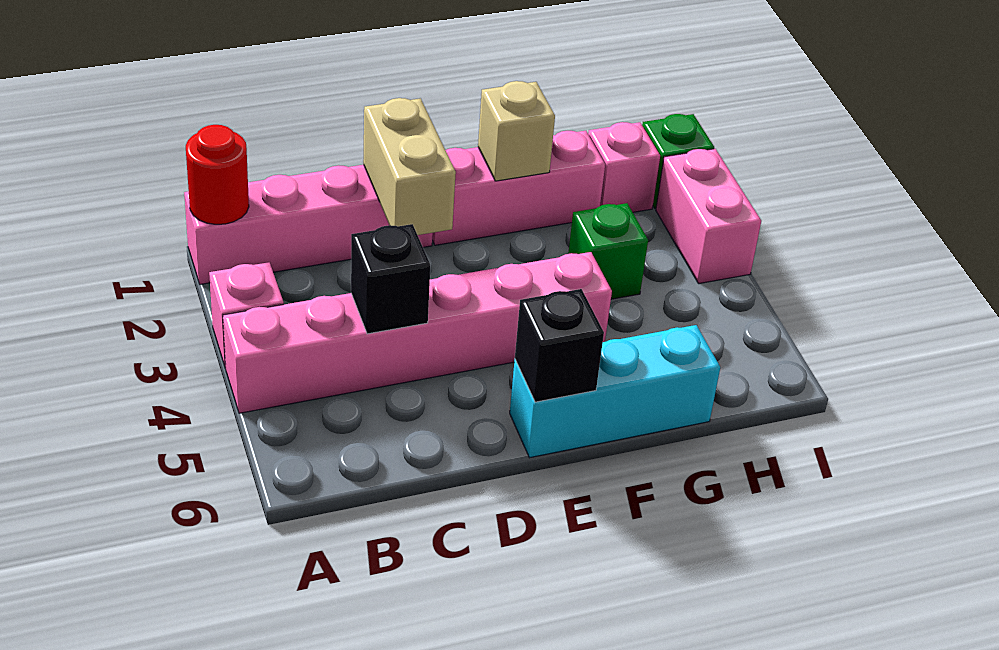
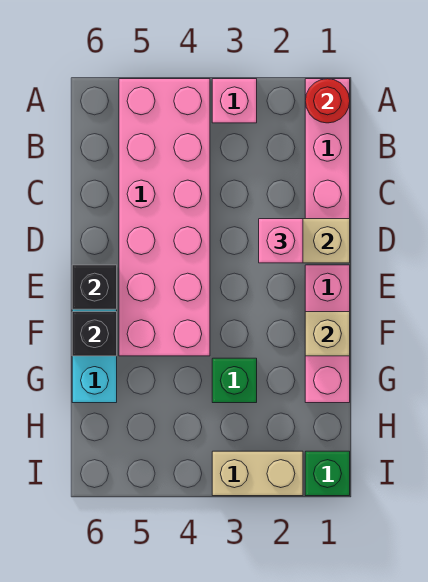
pink brick A4:F4 level 1 -> pink brick A4:F5 level 1
black brick C4 level 2 -> black brick F6 level 2
pink brick H1 level 1 -> pink brick D2 level 3
pink brick I2:I3 level 1 -> tan brick I2:I3 level 1

